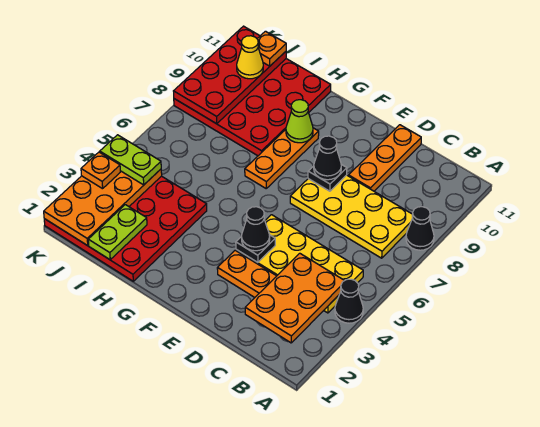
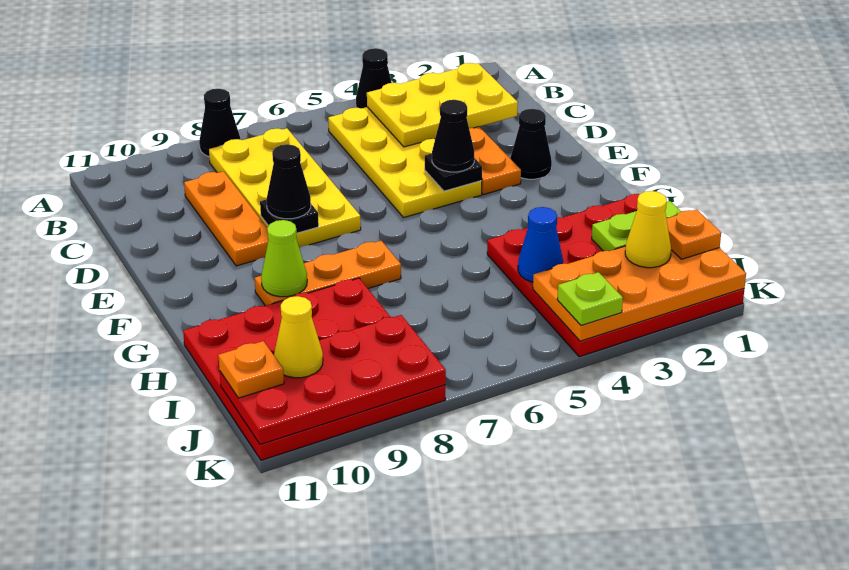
orange plate B2:C4 level 2 -> yellow plate B2:C4 level 2
orange plate D9:D11 level 1 -> orange plate C9:E9 level 1
none -> black cone E2 level 1
none -> blue cone I4 level 2
none -> yellow cone J2 level 3
lime plate J4:K4 level 3 -> lime plate K4 level 3
orange plate K3 level 3 -> orange plate J1 level 3

